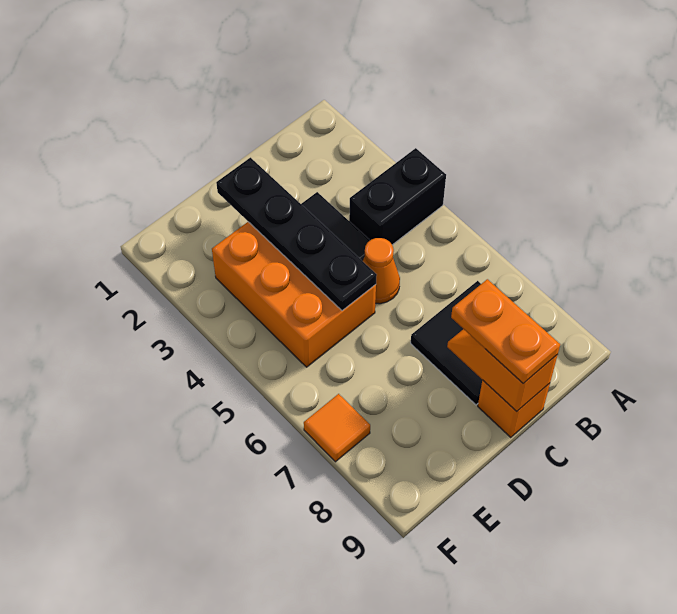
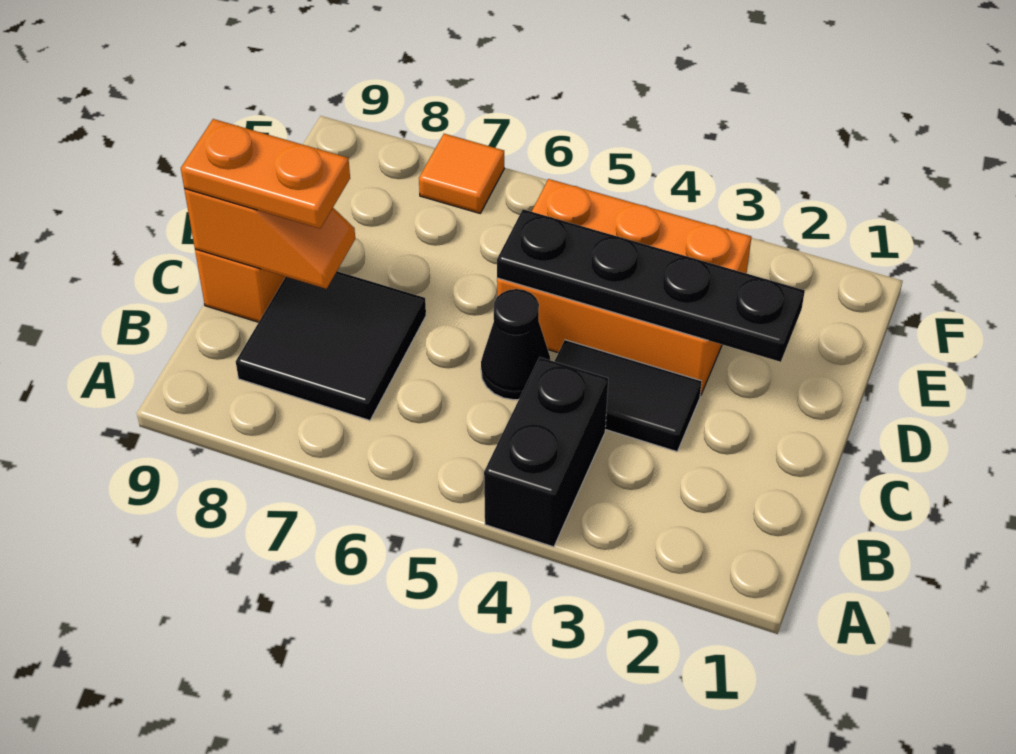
orange cone C5 level 1 -> black cone C5 level 1

